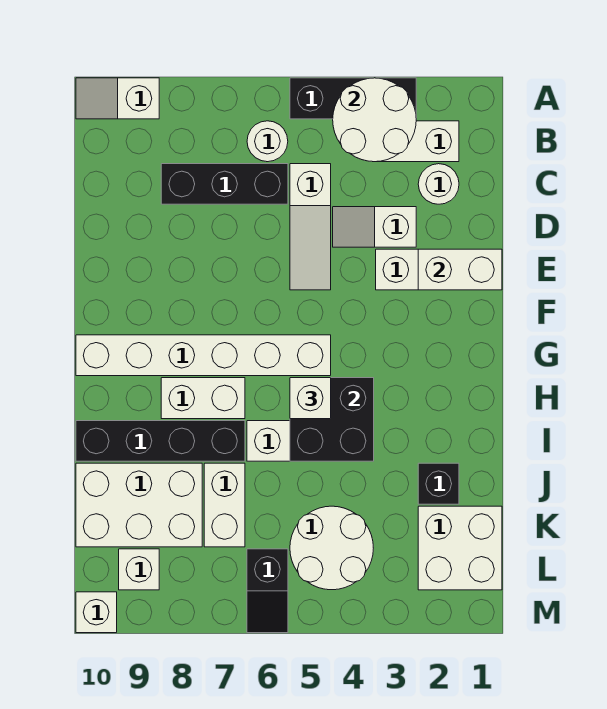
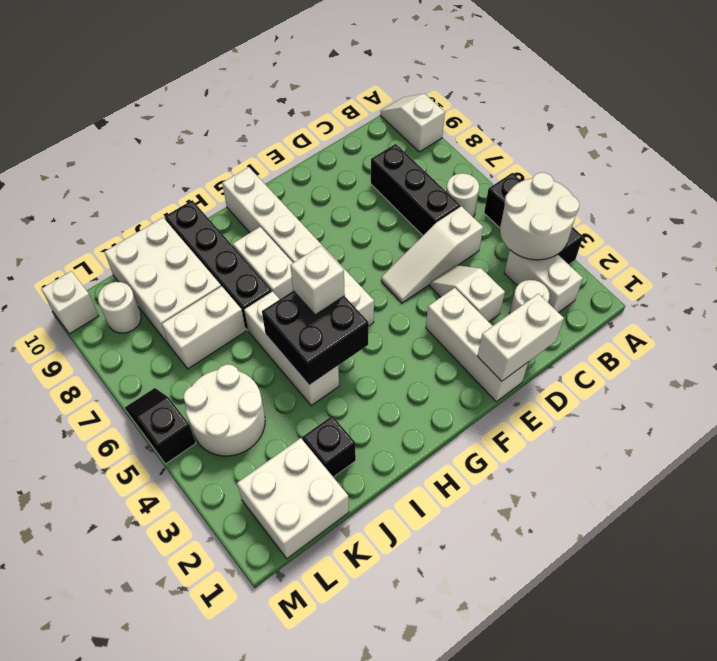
white brick E1:E2 level 2 -> white brick D1:E1 level 2
black slope L6:M6 level 1 top L -> black slope M5:M6 level 1 top 5
white brick L9 level 1 -> white round brick L9 level 1

